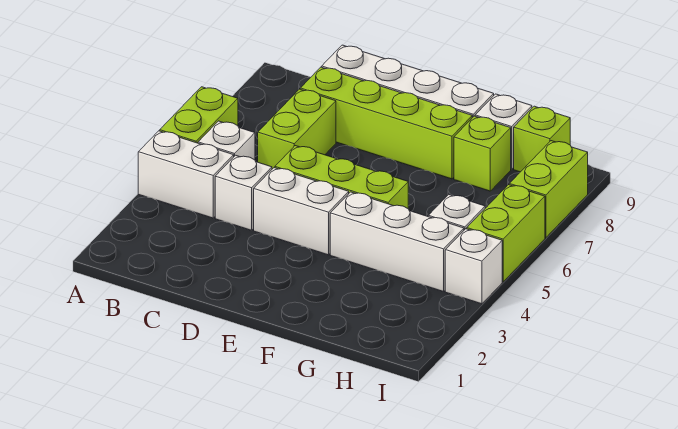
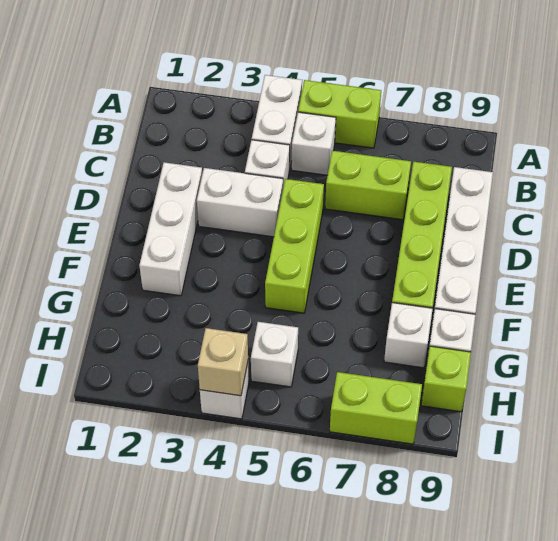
white brick D4:E4 level 1 -> white brick D3:D4 level 1
white brick F4:H4 level 1 -> white brick D2:F2 level 1
lime brick G8 level 1 -> white brick G8 level 1
none -> tan brick I4 level 2
lime brick I5:I6 level 1 -> none

